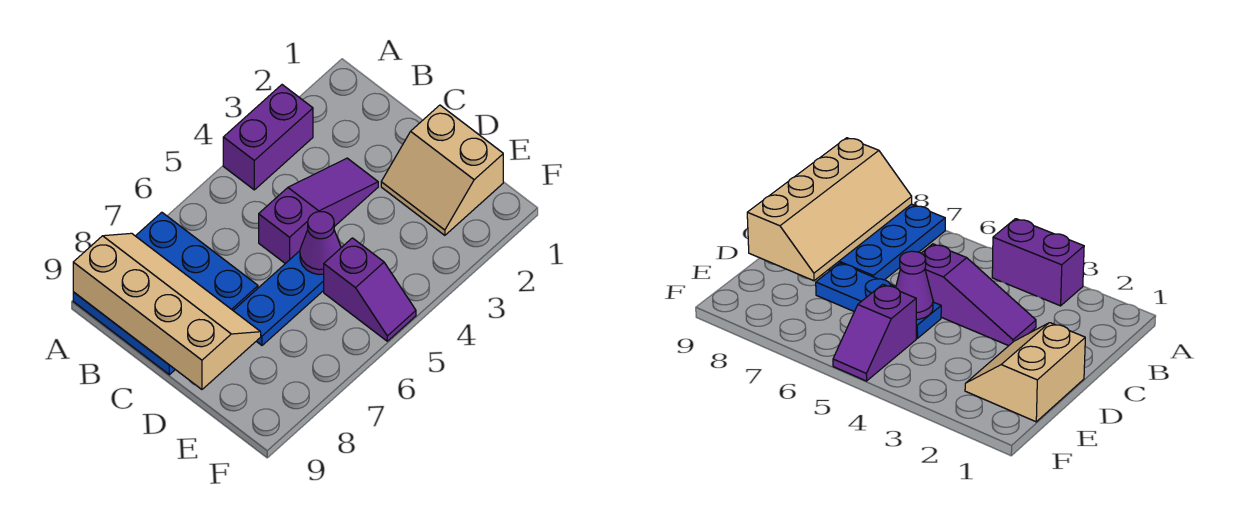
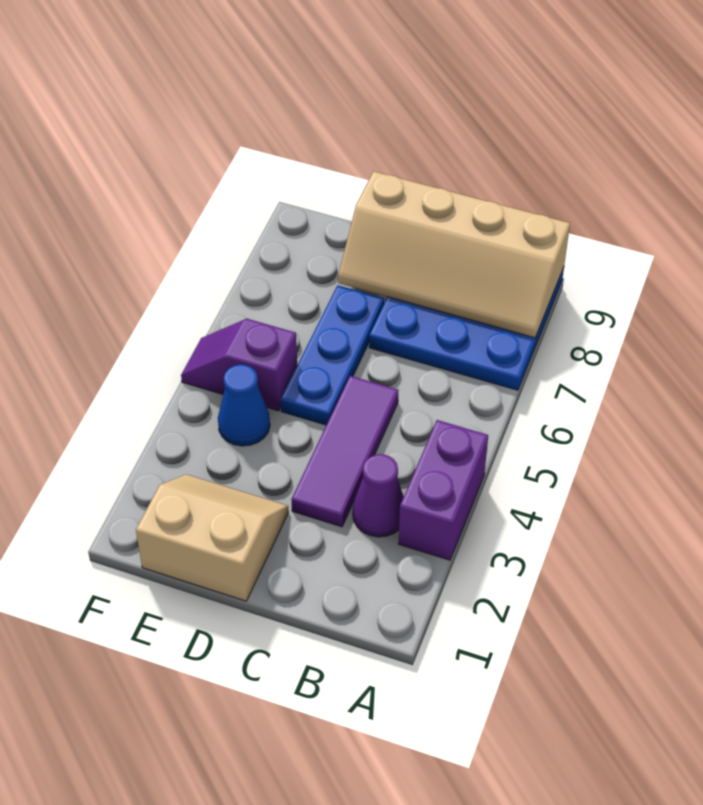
purple slope C3:C5 level 1 top 5 -> purple tile C3:C5 level 1
purple cone D5 level 2 -> purple cone B3 level 1
none -> blue cone E4 level 1

